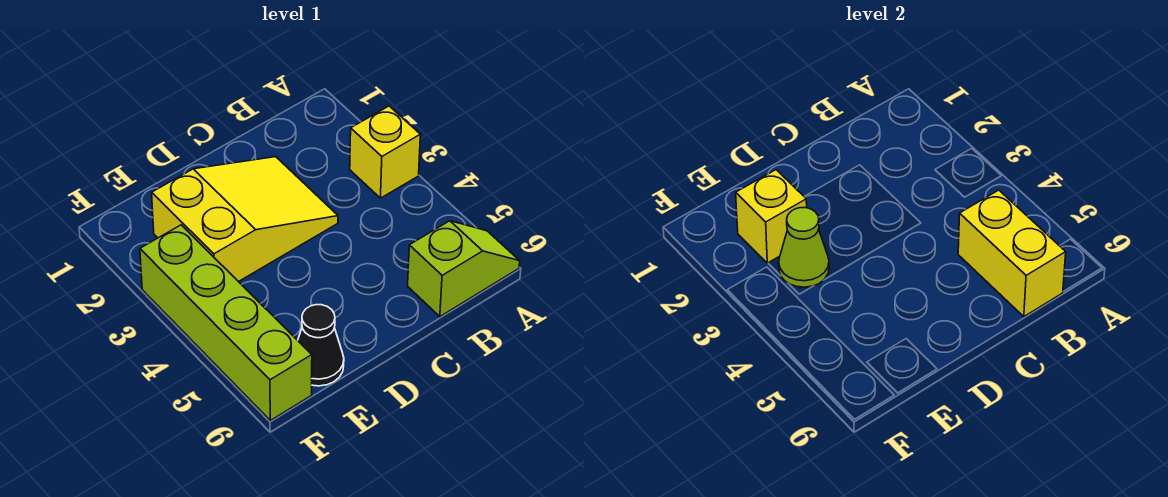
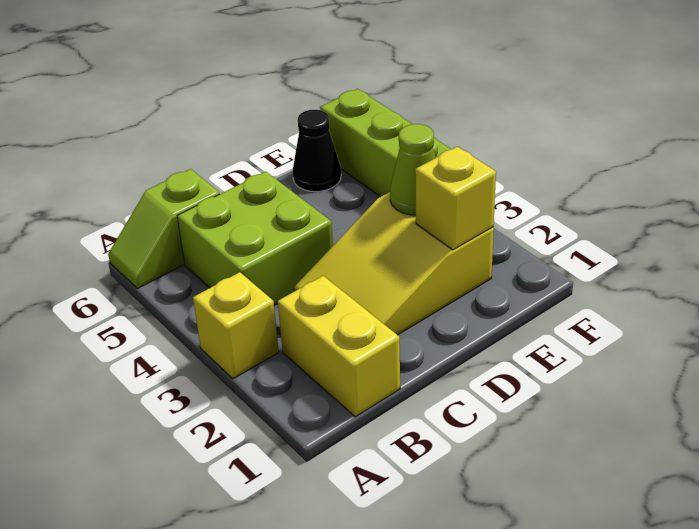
none -> lime brick B4:C5 level 1
yellow brick B5:B6 level 2 -> yellow brick B1:B2 level 1

